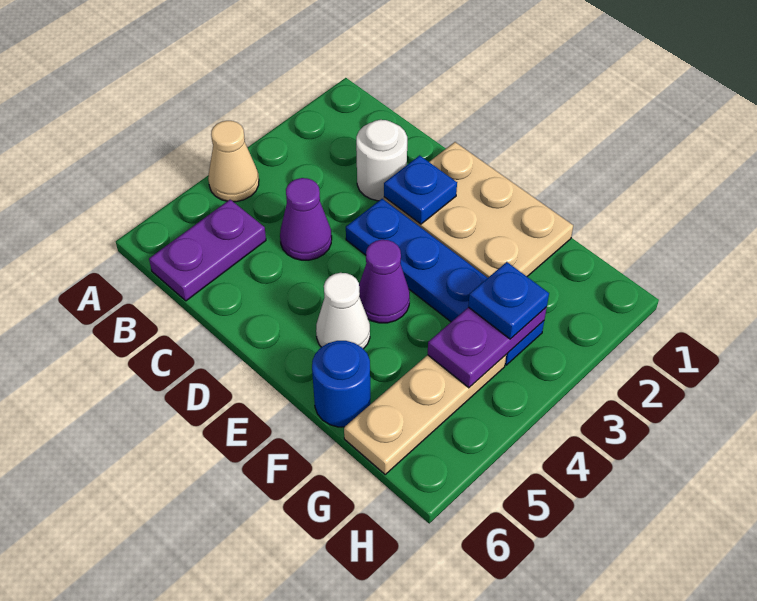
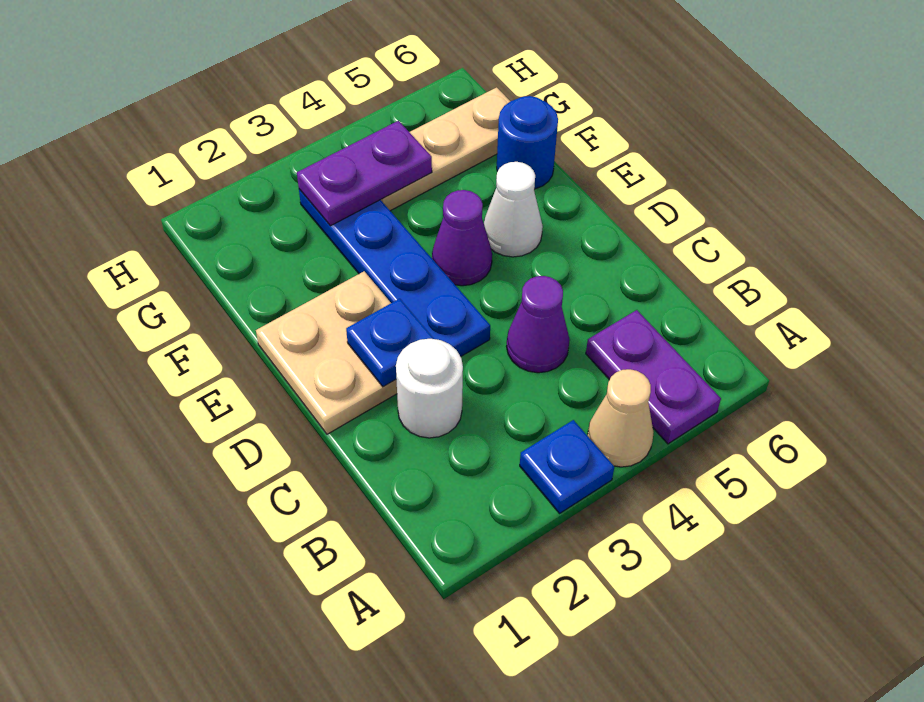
purple plate B5:B6 level 1 -> purple plate A5:B5 level 1
tan plate D1:F2 level 1 -> tan plate D1:E2 level 1
blue plate G3 level 3 -> blue plate A3 level 1

